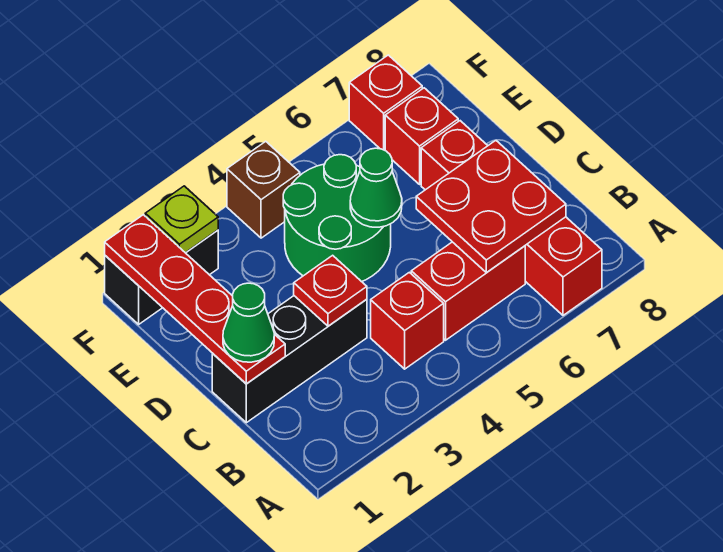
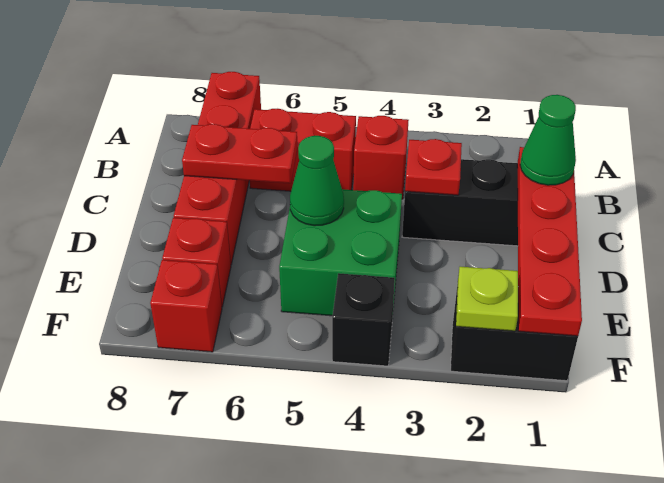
red plate B6:C7 level 2 -> red plate C6:C7 level 2
green round brick D4:E5 level 1 -> green brick D4:E5 level 1
brown brick F4 level 1 -> black brick F4 level 1

